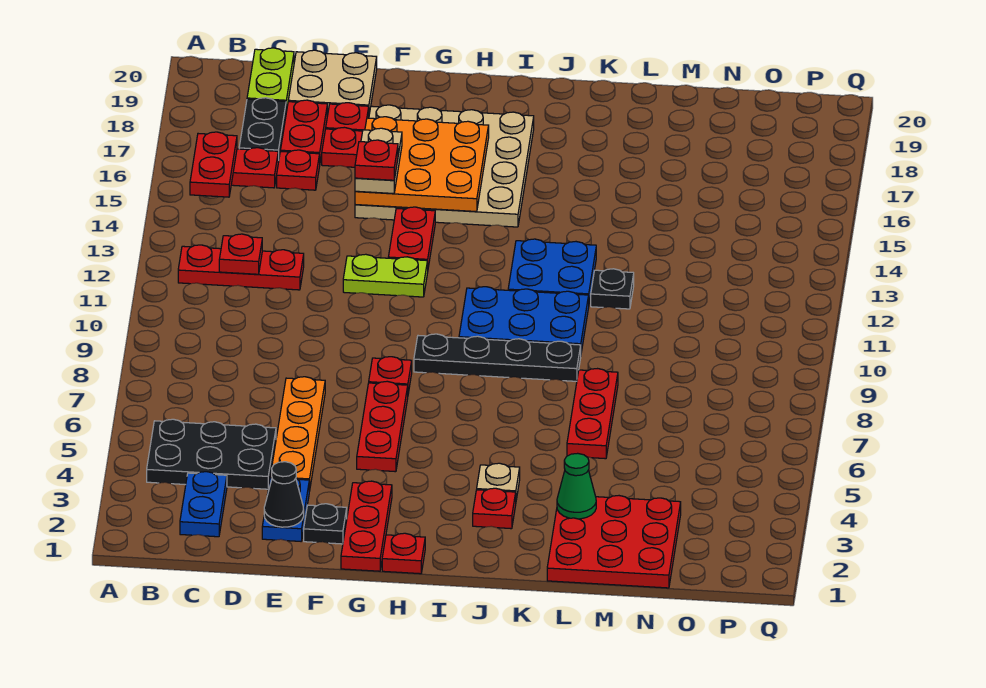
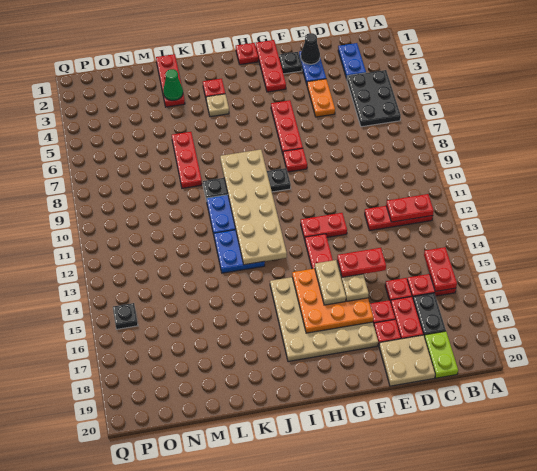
black plate B4:D5 level 1 -> black plate B4:C6 level 1
red plate C12 level 2 -> red plate B12:C12 level 2
orange plate E4:E7 level 1 -> orange plate E4:E5 level 1
lime plate F12:G12 level 1 -> red plate F12:G12 level 1
red plate F15 level 4 -> red plate E15:F15 level 4
none -> tan plate G15:G16 level 3
none -> tan plate I8:J13 level 2
red plate L1:N3 level 1 -> red plate L1:L3 level 1
black plate L12 level 1 -> black plate P15 level 1

